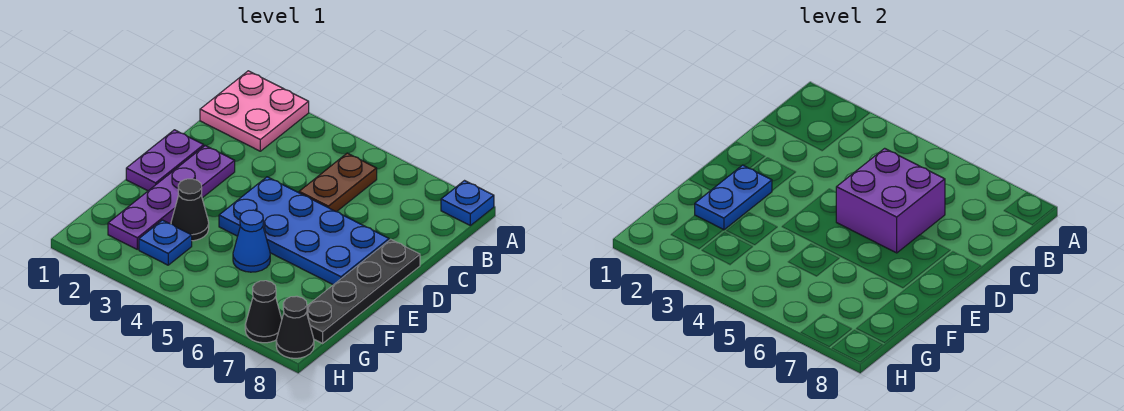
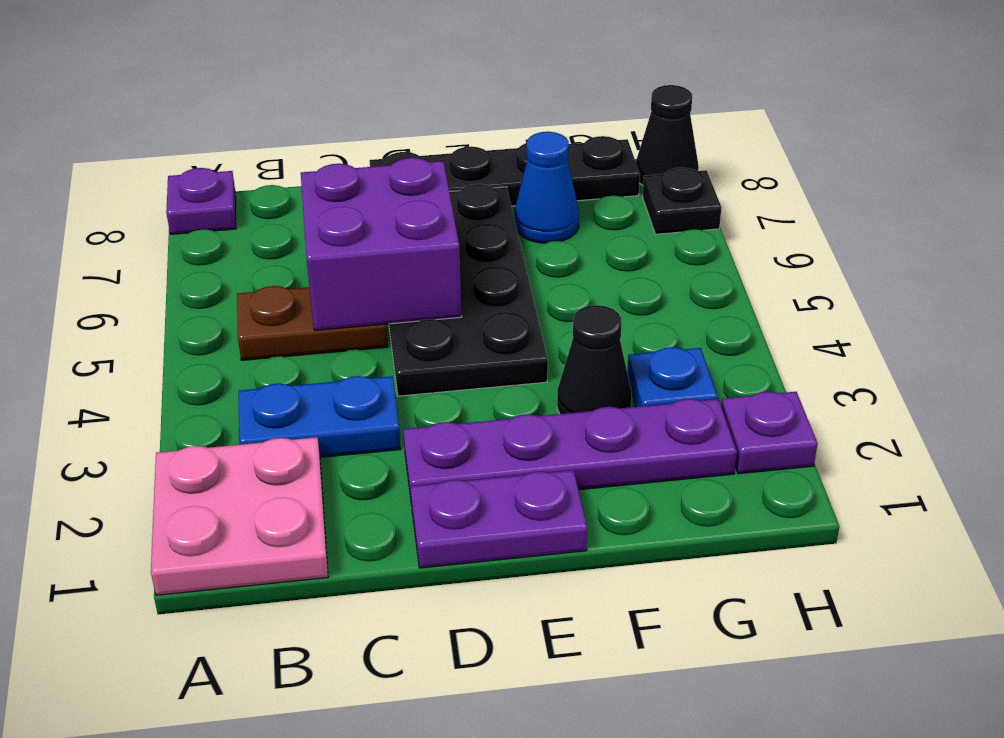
blue plate A8 level 1 -> purple plate A8 level 1
blue plate D4:E7 level 1 -> black plate D4:E7 level 1
blue plate E2:F2 level 2 -> blue plate B3:C3 level 1
blue cone F5 level 1 -> blue cone F7 level 1
none -> purple plate H2 level 1
black cone H7 level 1 -> black plate H7 level 1

